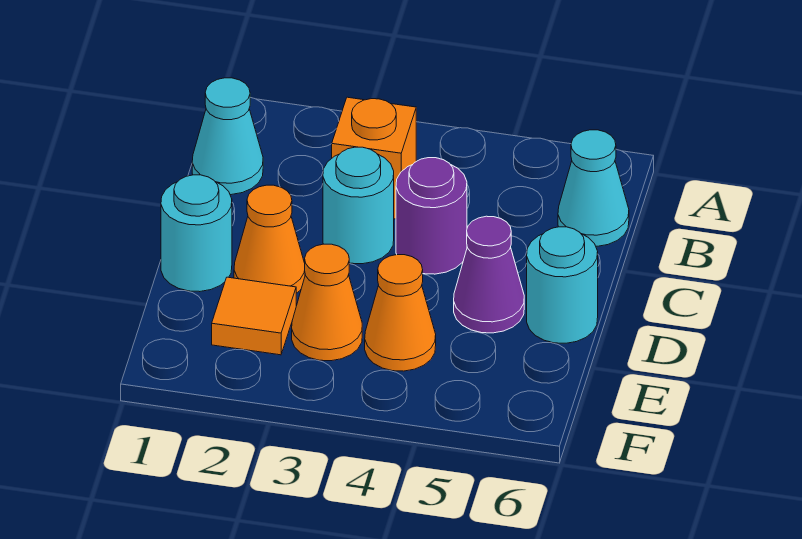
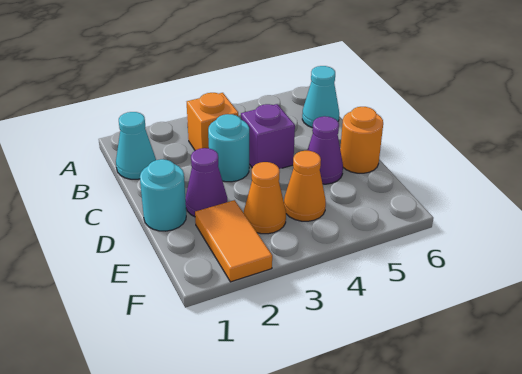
purple round brick C4 level 1 -> purple brick C4 level 1
orange cone D2 level 1 -> purple cone D2 level 1
cyan round brick D6 level 1 -> orange round brick D6 level 1
orange tile E2 level 1 -> orange tile E2:F2 level 1

